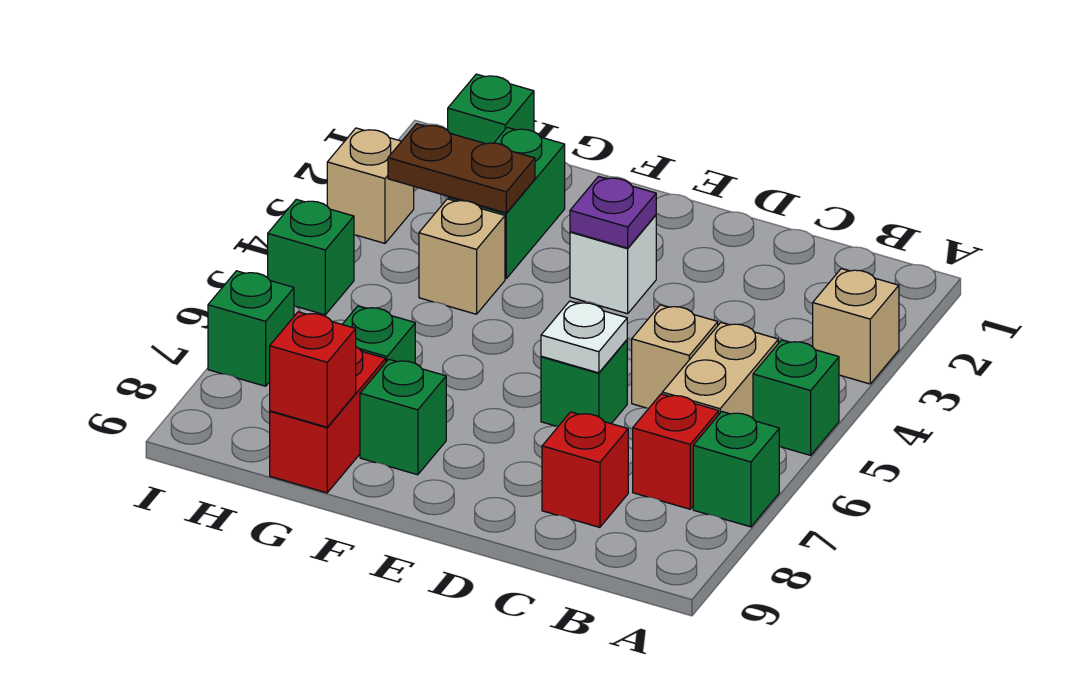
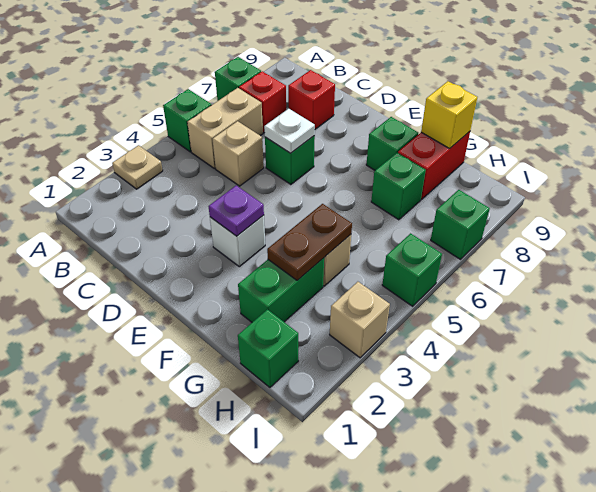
tan brick A3 level 1 -> tan plate A3 level 1
brown plate G3:H3 level 2 -> brown plate G3:G4 level 2
red brick G9 level 2 -> yellow brick G9 level 2

